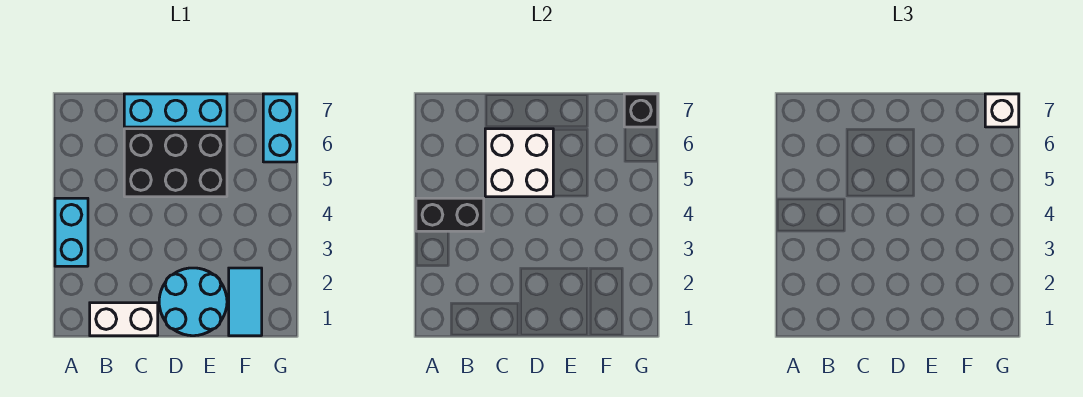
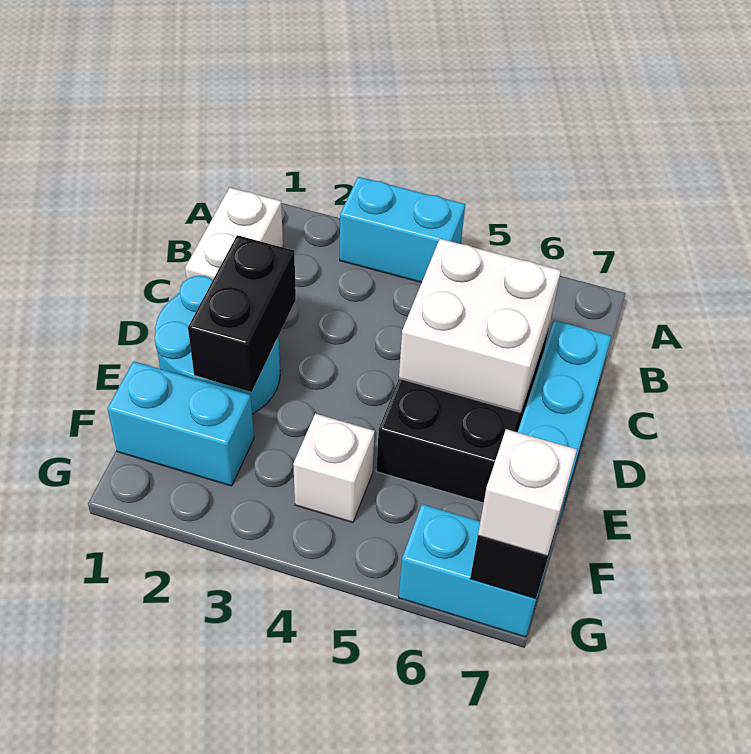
black brick A4:B4 level 2 -> black brick D2:E2 level 2
cyan tile F1:F2 level 1 -> cyan brick F1:F2 level 1
none -> white brick F4 level 1

